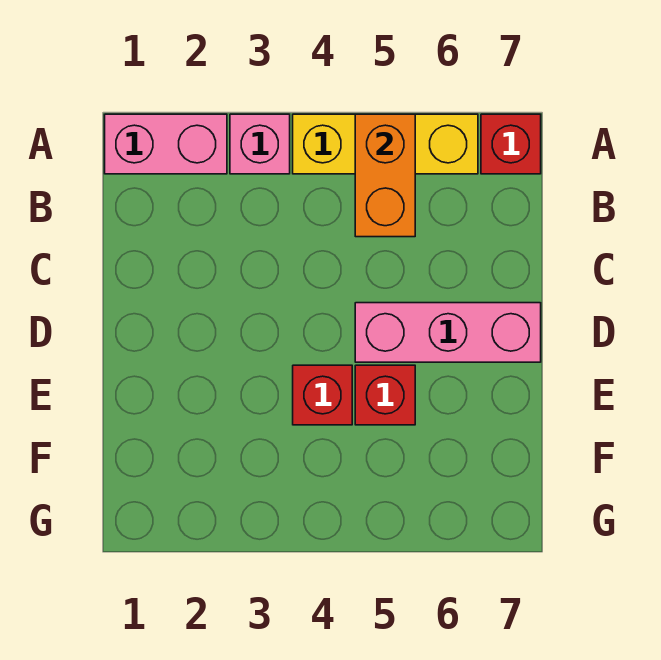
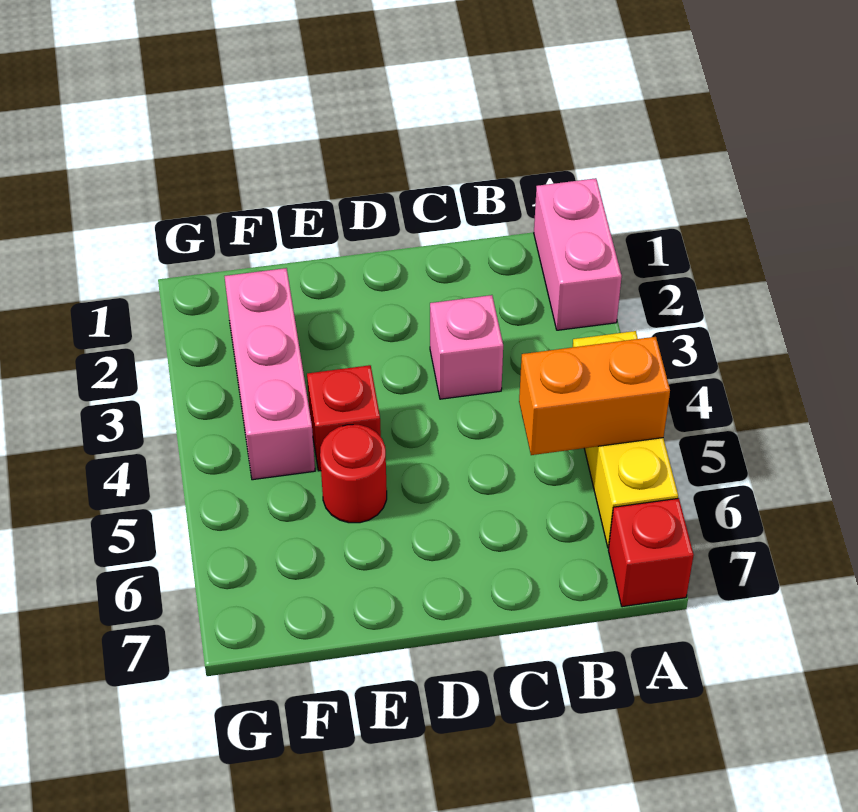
pink brick A3 level 1 -> pink brick C3 level 1
pink brick D5:D7 level 1 -> pink brick F2:F4 level 1
red brick E5 level 1 -> red round brick E5 level 1

